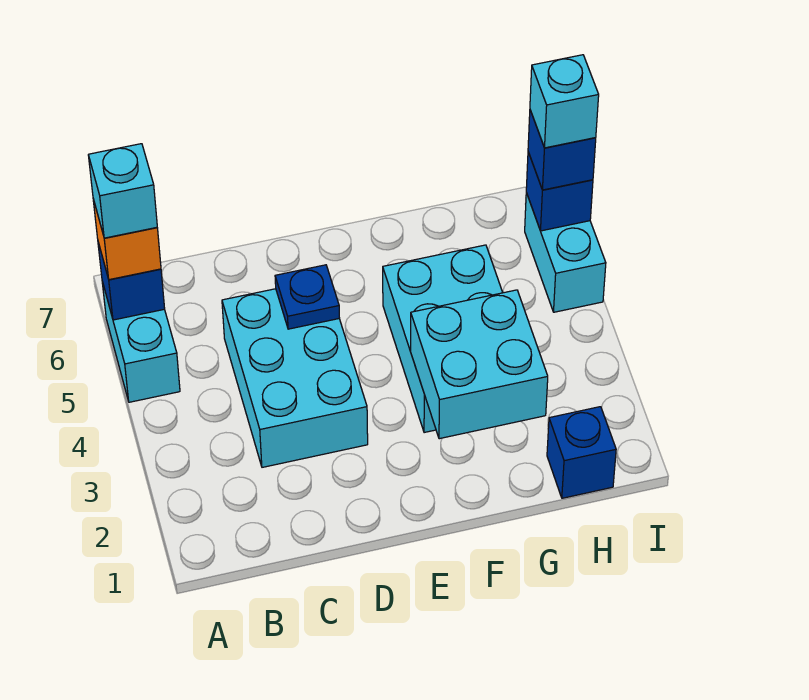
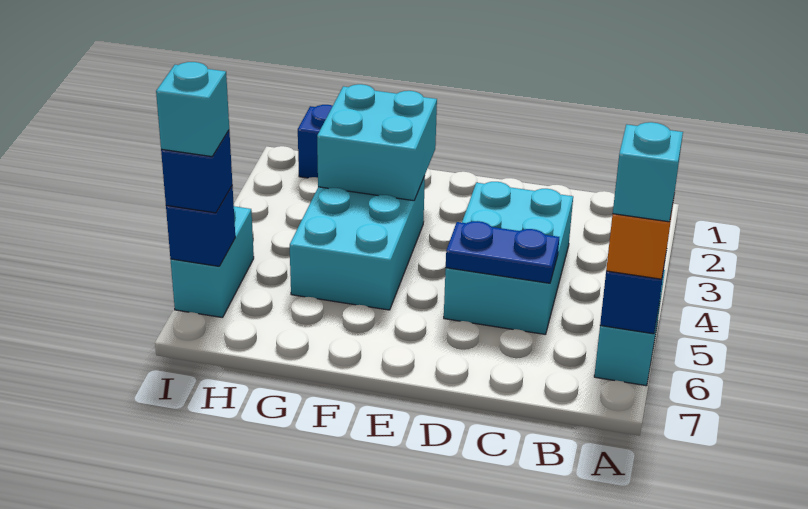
blue plate D5 level 2 -> blue plate C5:D5 level 2

